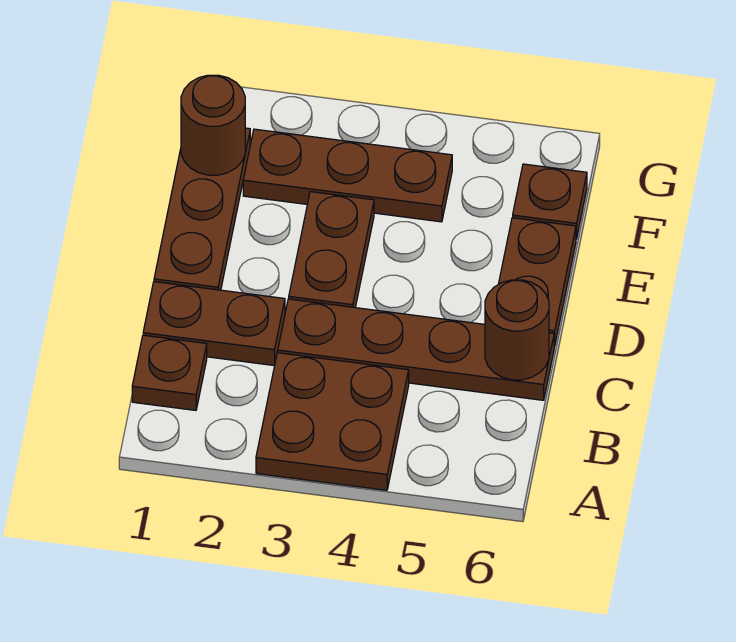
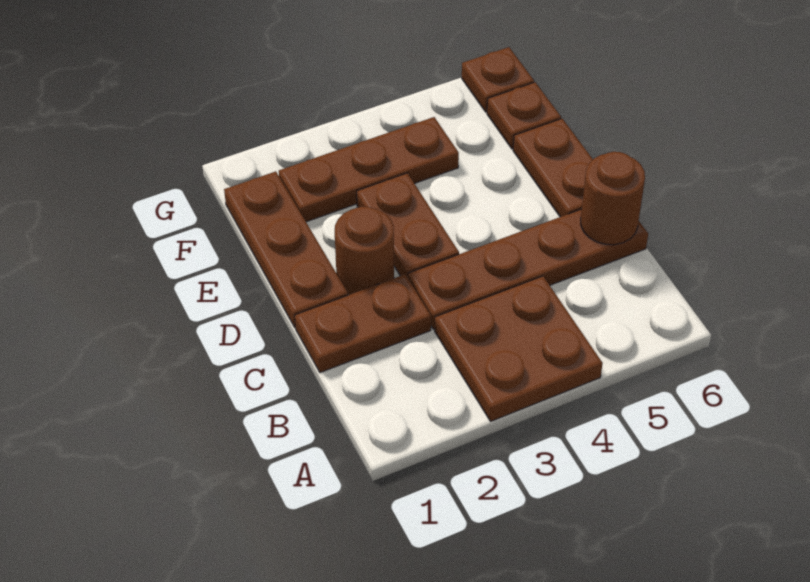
brown plate B1 level 1 -> brown plate G6 level 1
brown round brick F1 level 2 -> brown round brick D2 level 1

